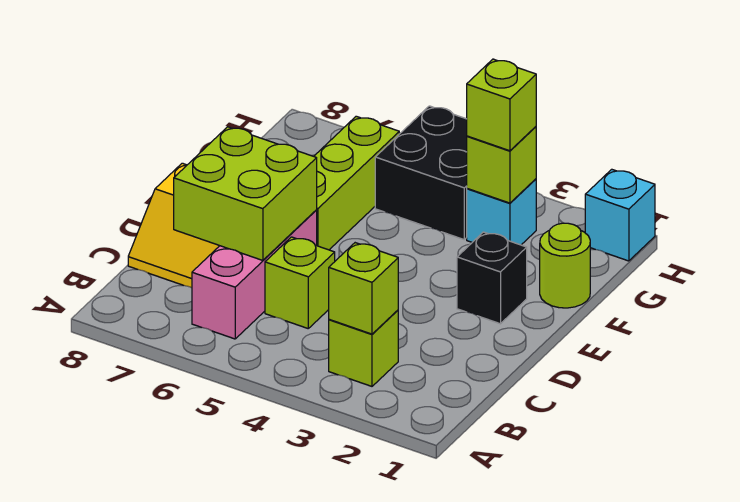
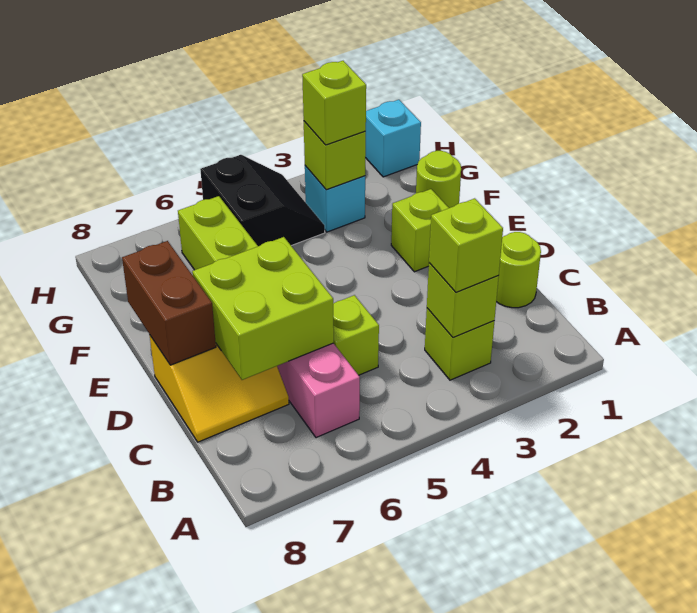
none -> lime brick B3 level 3
none -> lime round brick C1 level 1
none -> brown brick D8:E8 level 2
black brick E2 level 1 -> lime brick E2 level 1
black brick G4:H5 level 1 -> black slope G4:H5 level 1 top 5

